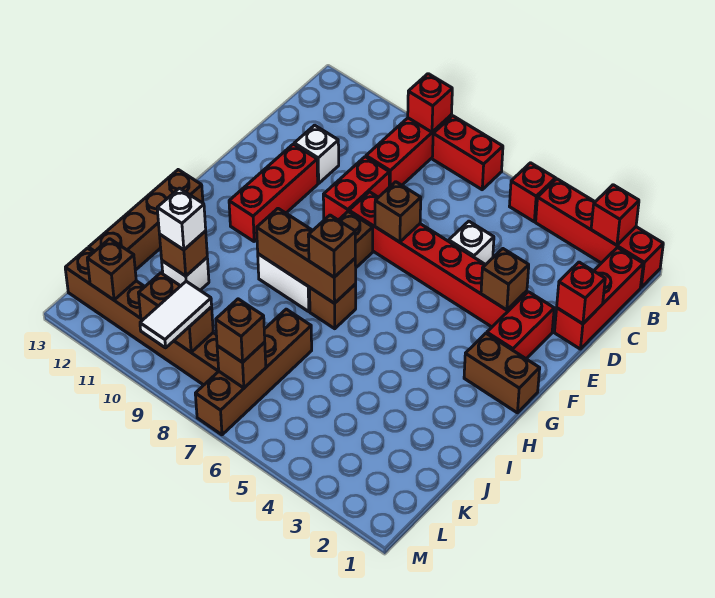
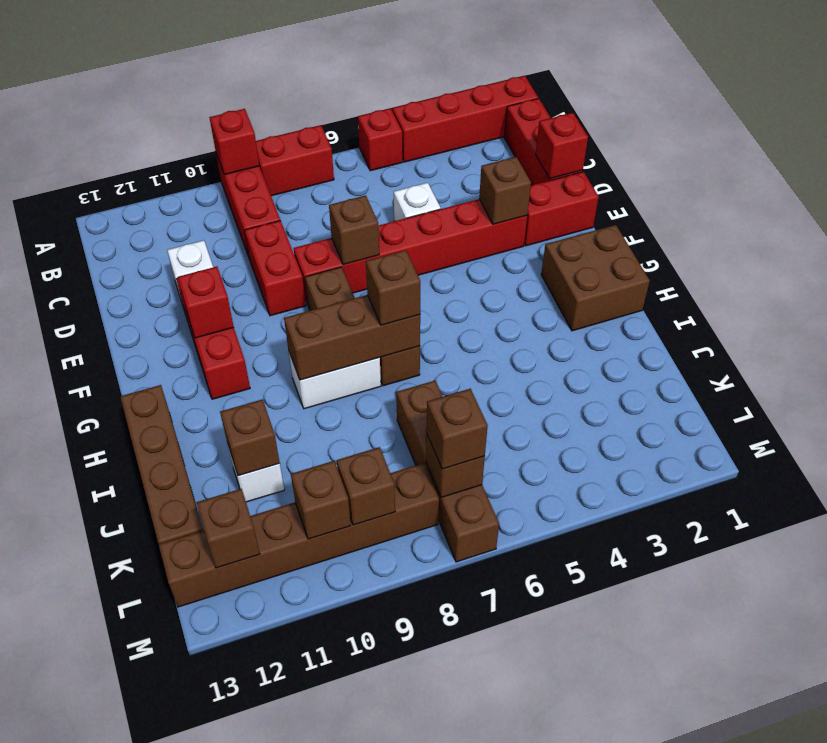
red brick A2 level 2 -> red brick F11 level 2
red brick E2:F2 level 1 -> red brick E1:E2 level 1
brown brick G1:G2 level 1 -> brown brick G1:H2 level 1
white brick J11 level 3 -> none
white tile L9:M9 level 3 -> none

